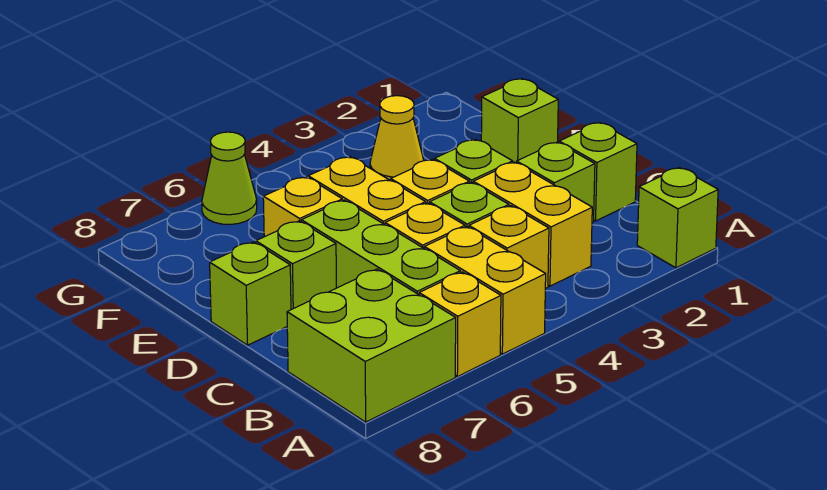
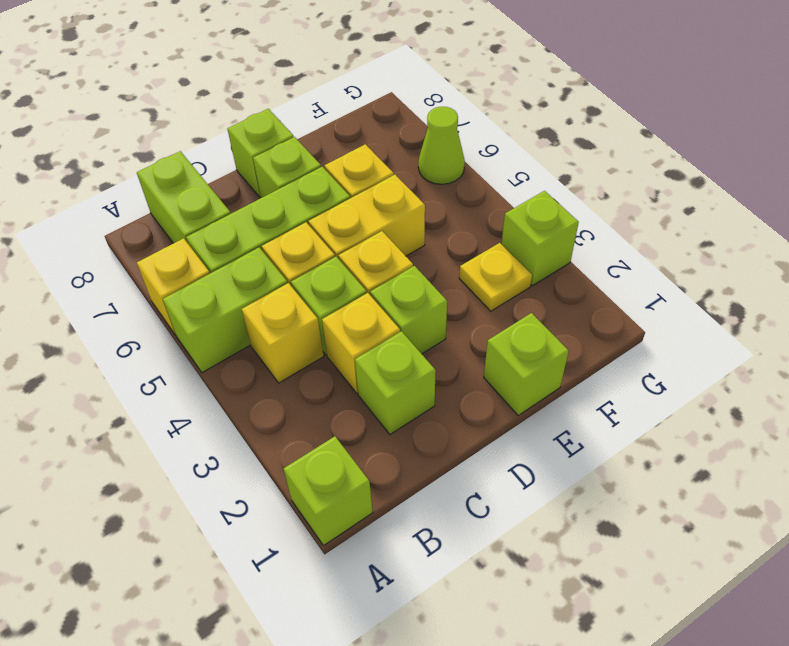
yellow brick A5:B5 level 1 -> lime brick A5:B5 level 1
lime brick A7:B8 level 1 -> lime brick B7:B8 level 1
yellow brick B3:C3 level 1 -> yellow brick C3 level 1
lime brick C1 level 1 -> lime brick G3 level 1
yellow cone F3 level 1 -> yellow plate F3 level 1

